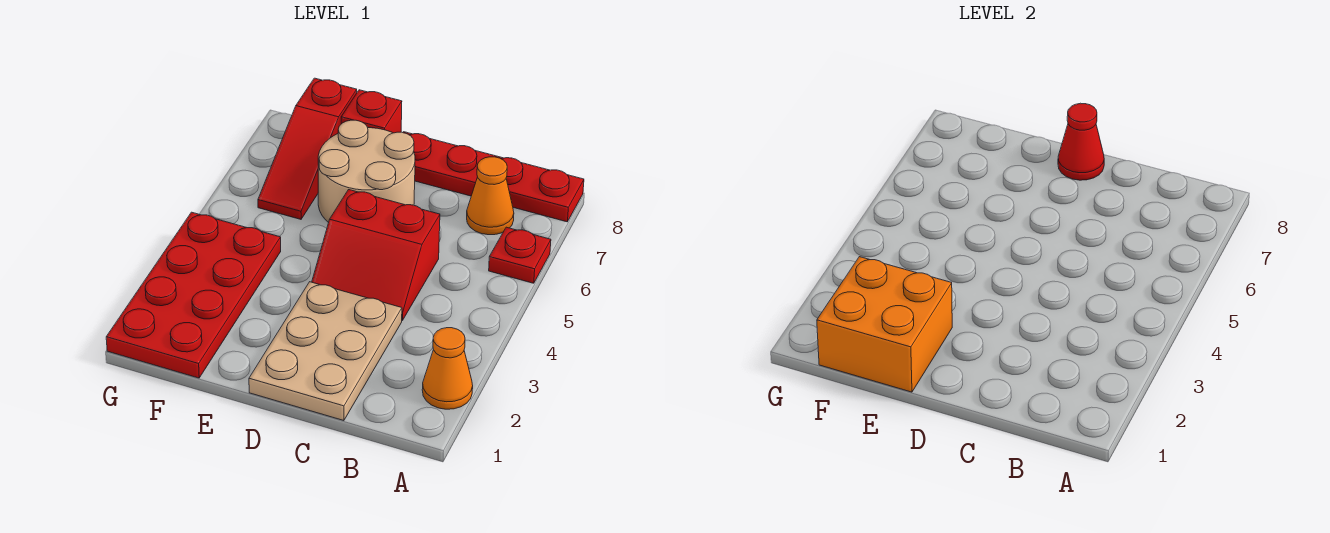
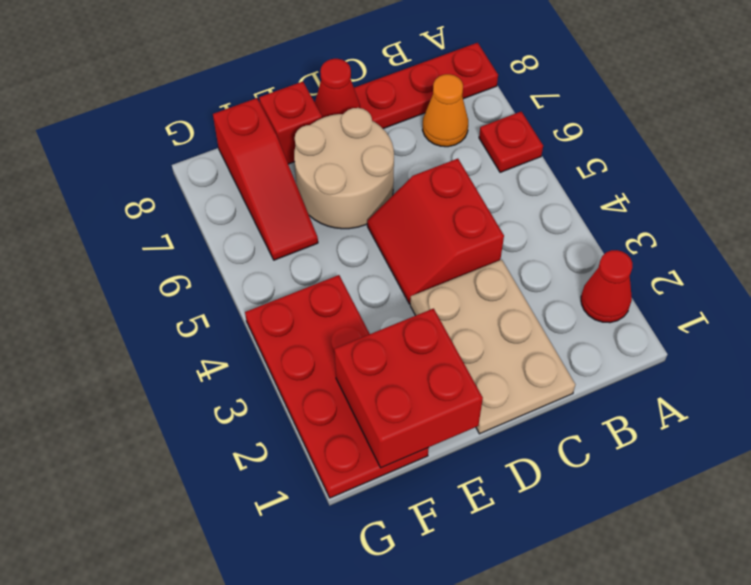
orange cone A2 level 1 -> red cone A2 level 1
red slope C4:D5 level 1 top 5 -> red slope C4:D5 level 1 top C
orange brick E1:F2 level 2 -> red brick E1:F2 level 2

